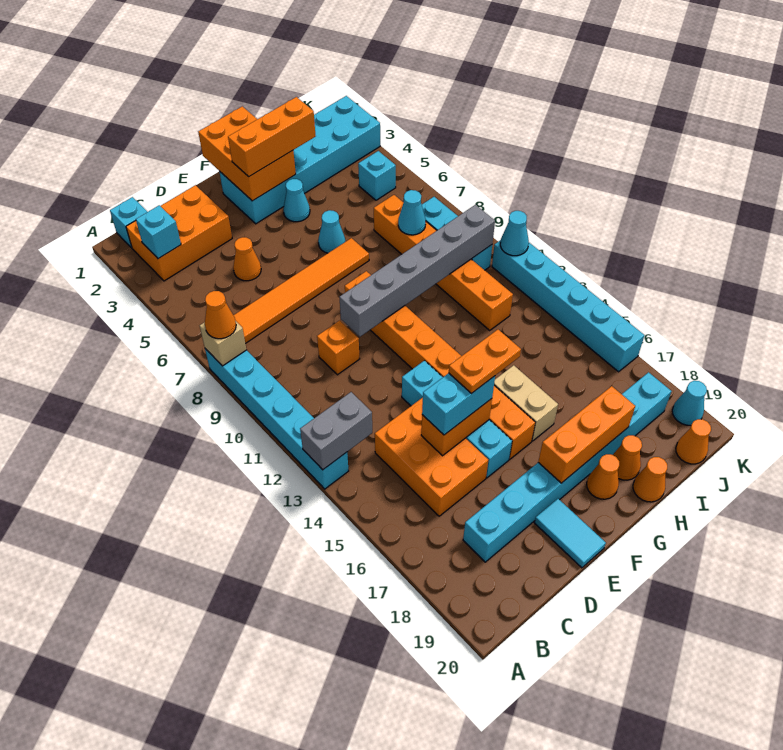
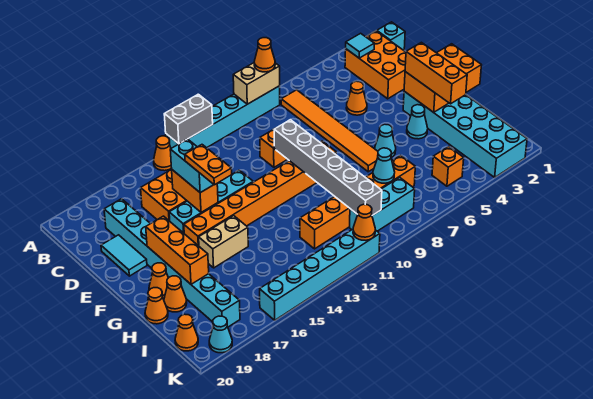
tan brick A8 level 2 -> tan brick A8:A9 level 2
grey brick A13:B13 level 2 -> grey brick A12:A13 level 2
none -> orange cone A14 level 1
cyan brick B3 level 2 -> cyan tile B3 level 2
cyan tile E19:E20 level 1 -> cyan tile D19:E19 level 1
cyan brick J5 level 1 -> orange brick J5 level 1
cyan cone K11 level 2 -> orange cone K11 level 2

